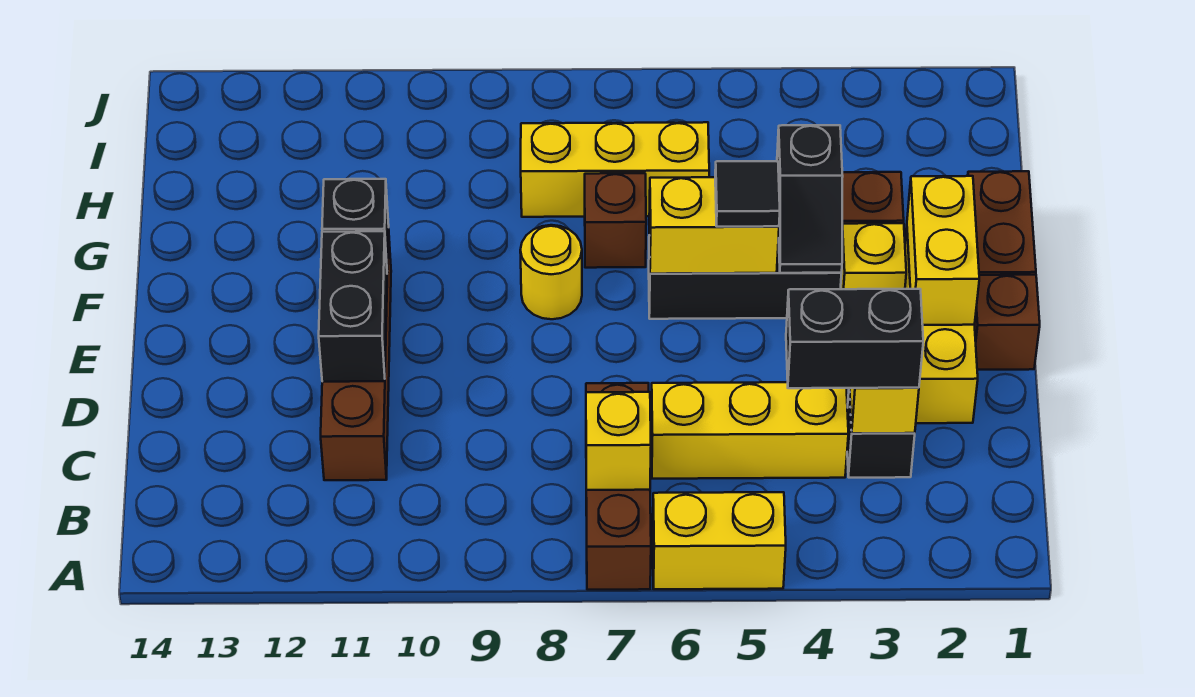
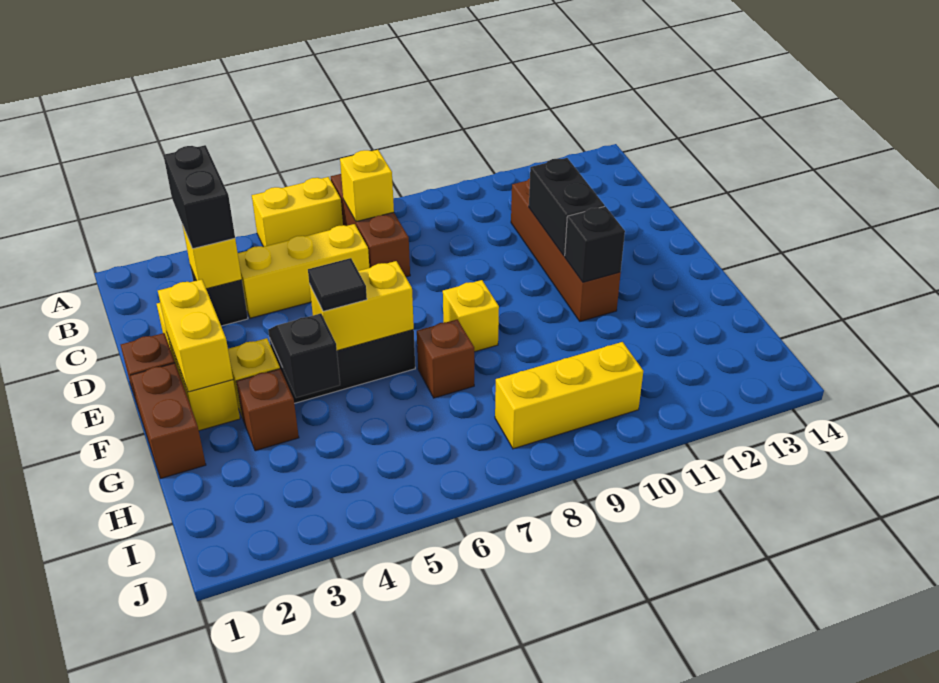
black brick C3:C4 level 3 -> black brick B3:C3 level 3
yellow round brick F8 level 1 -> yellow brick F8 level 1
yellow brick H6:H8 level 1 -> yellow brick I8:I10 level 1

